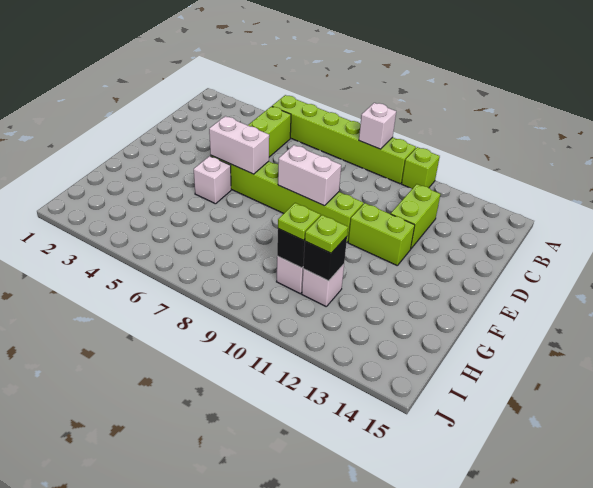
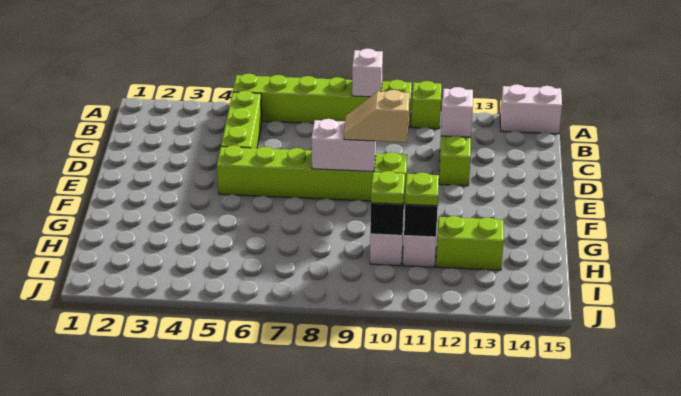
white brick E5:E6 level 2 -> white brick A14:A15 level 1
none -> tan slope E9:E10 level 3 top 10
lime brick E11:E12 level 1 -> lime brick H12:H13 level 1
white brick F5 level 1 -> white brick C12 level 2

